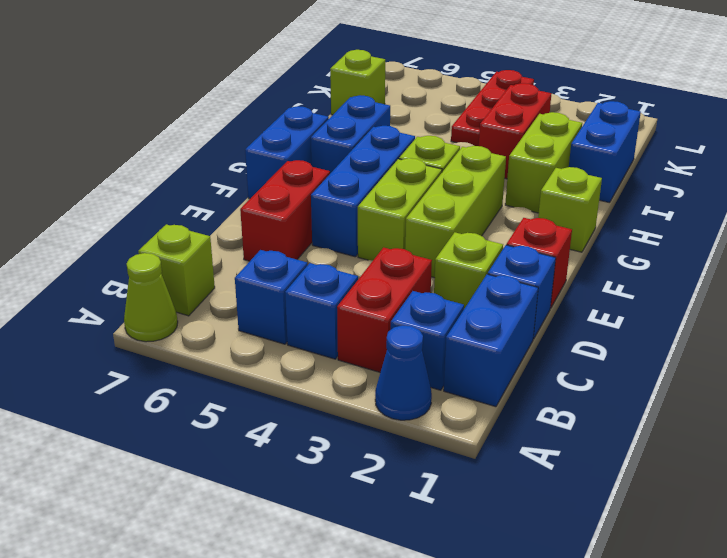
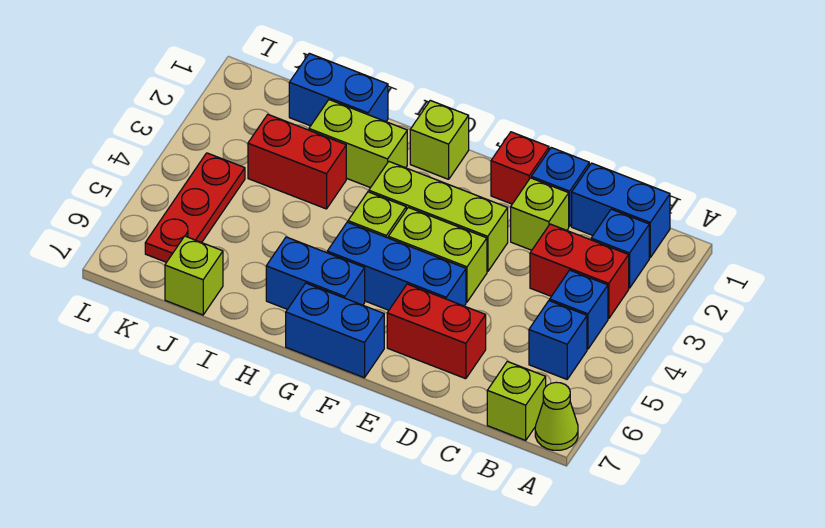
blue cone A2 level 1 -> none
red plate J4:L4 level 1 -> red plate K4:K6 level 1

